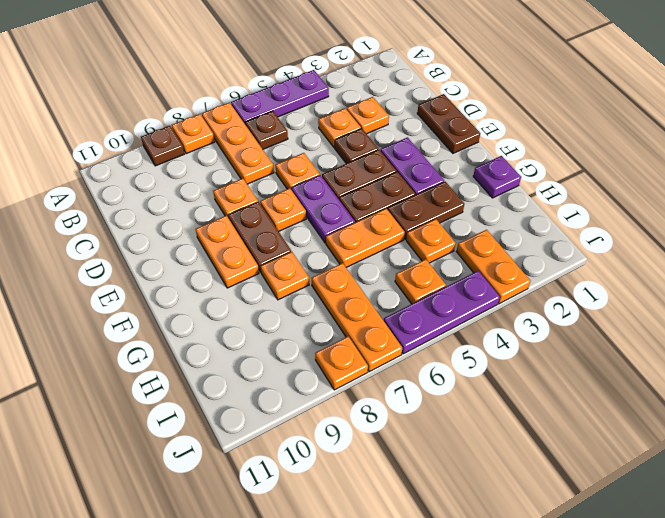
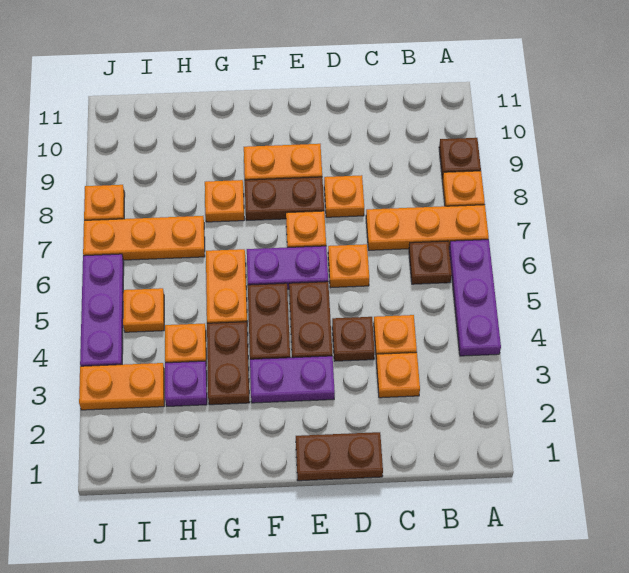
purple plate G1 level 1 -> purple plate H3 level 1

